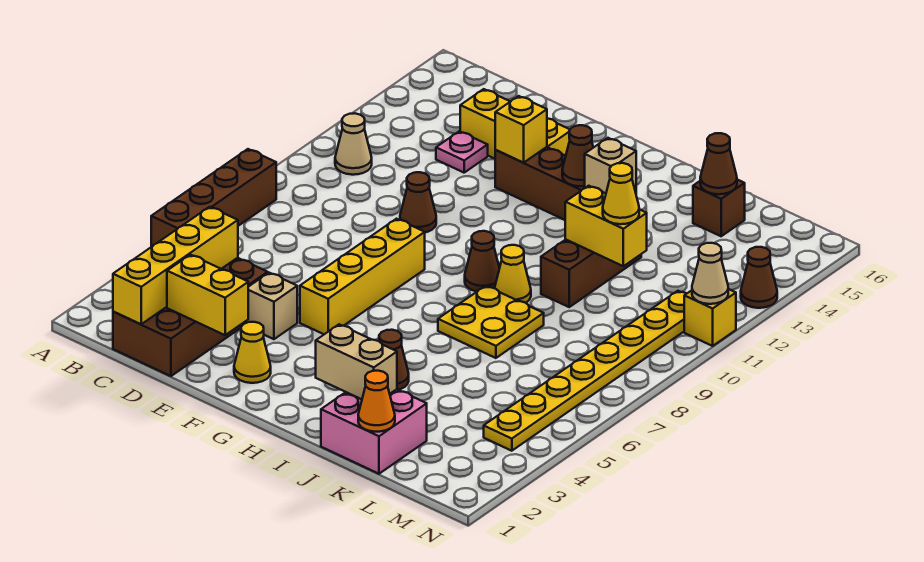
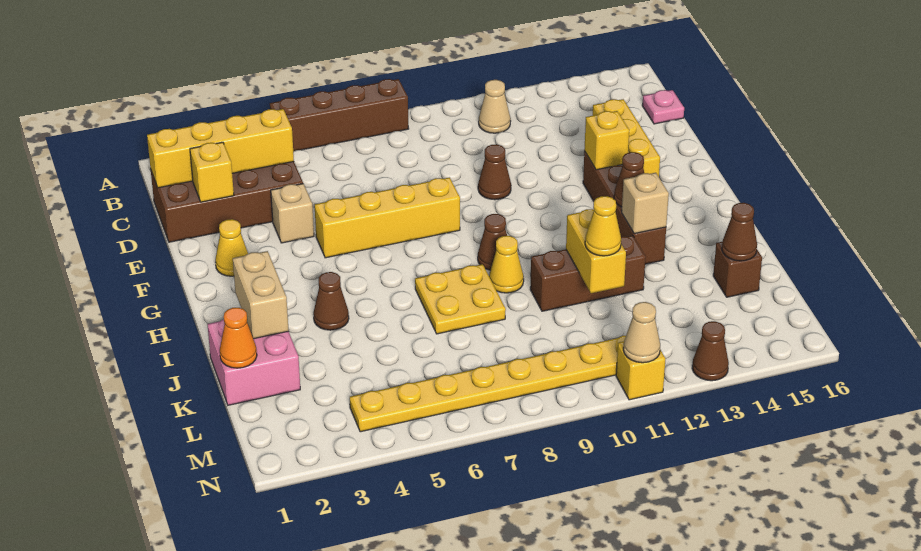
yellow brick D2:E2 level 2 -> yellow brick D2 level 2
pink plate D13 level 1 -> pink plate C16 level 1

